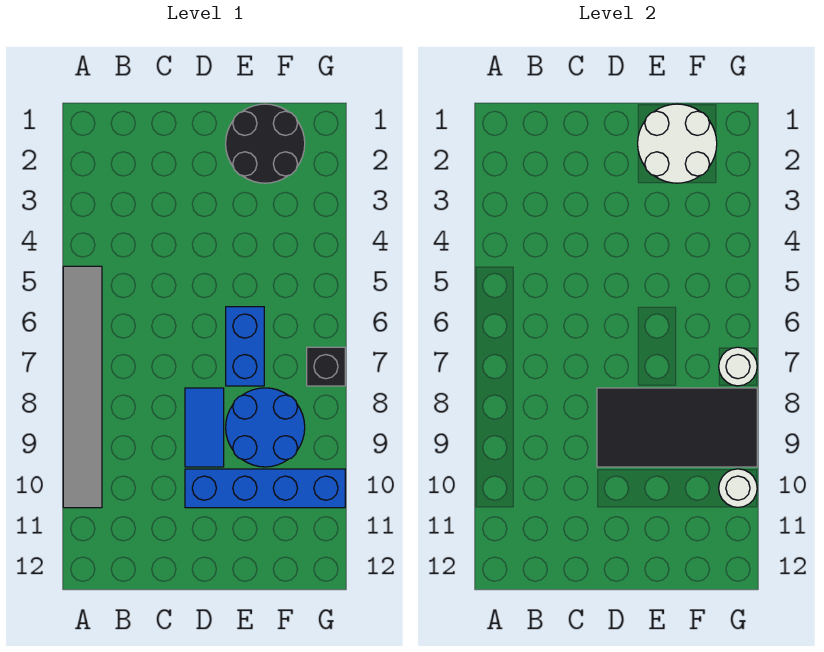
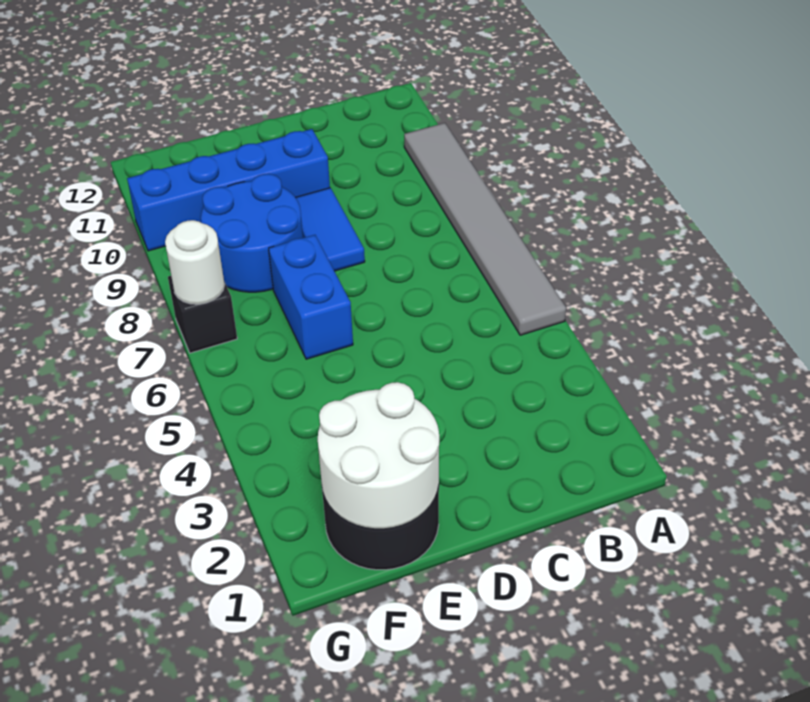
black tile D8:G9 level 2 -> none
white round brick G10 level 2 -> none

